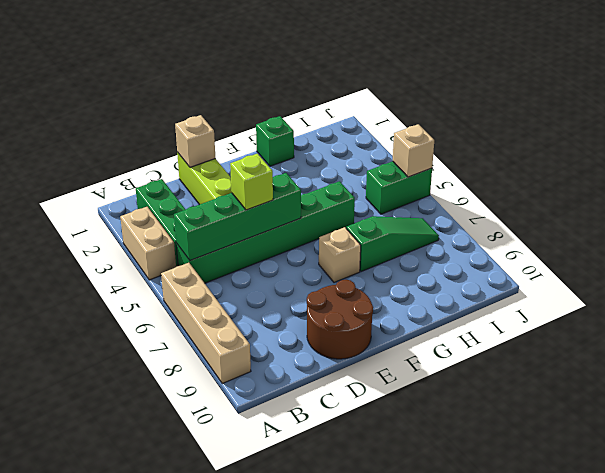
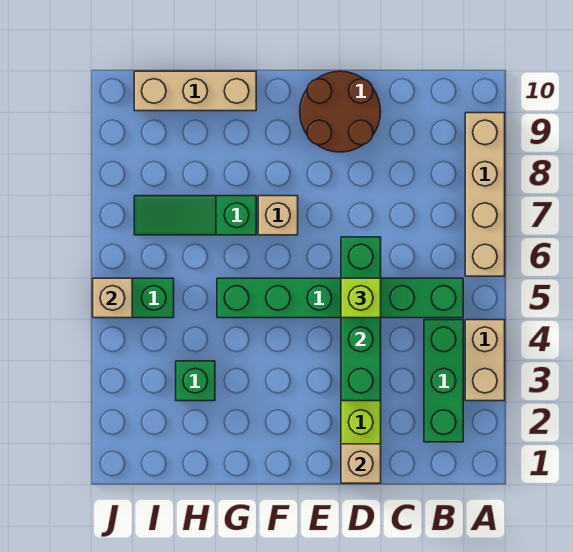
green brick B5:E5 level 2 -> green brick D3:D6 level 2
green brick G1 level 1 -> green brick H3 level 1
none -> tan brick G10:I10 level 1

